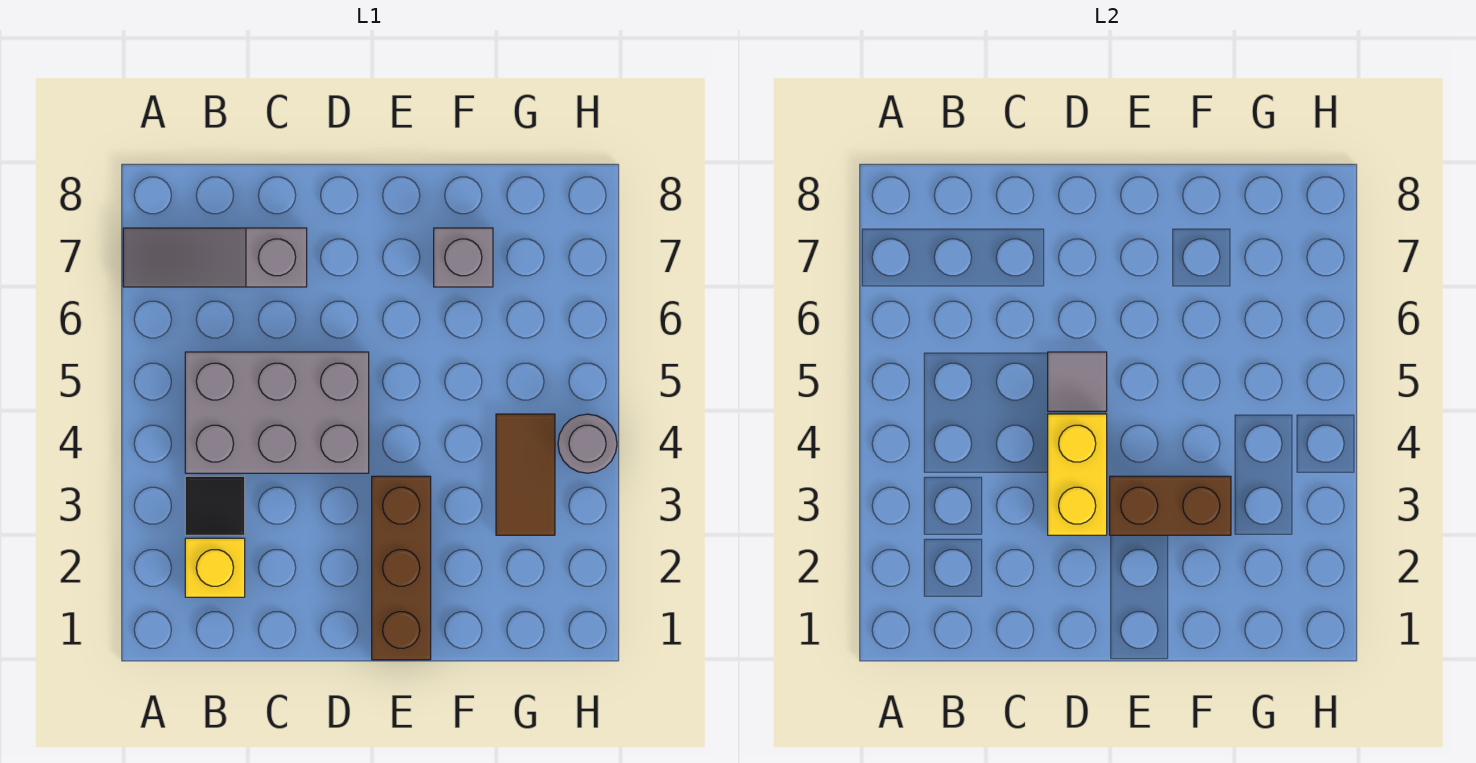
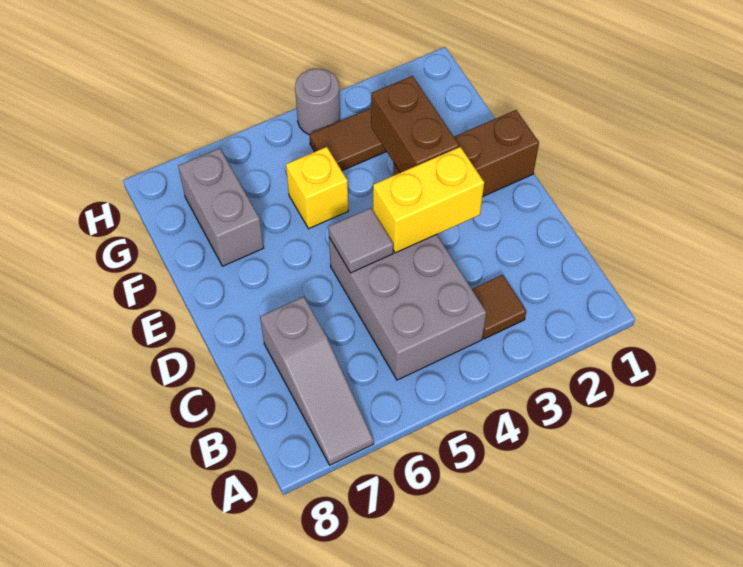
yellow brick B2 level 1 -> yellow brick F5 level 1
black tile B3 level 1 -> brown tile B3 level 1
grey brick F7 level 1 -> grey brick F7:G7 level 1

